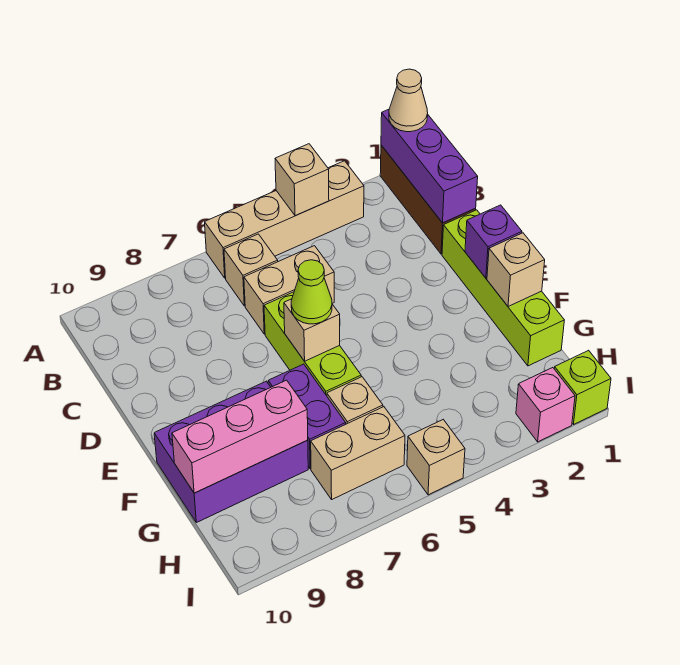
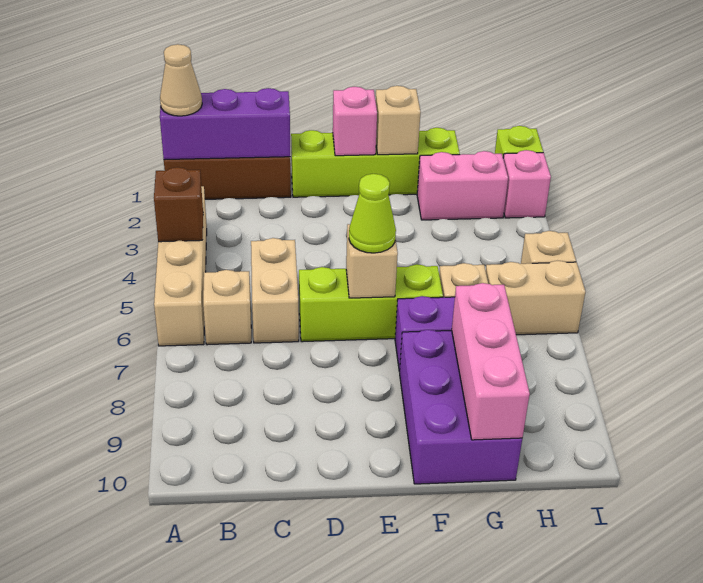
tan brick A4 level 2 -> brown brick A4 level 2
purple brick E1 level 2 -> pink brick E1 level 2
none -> pink brick G2:H2 level 1
tan brick H6:H7 level 1 -> tan brick H6:I6 level 1

